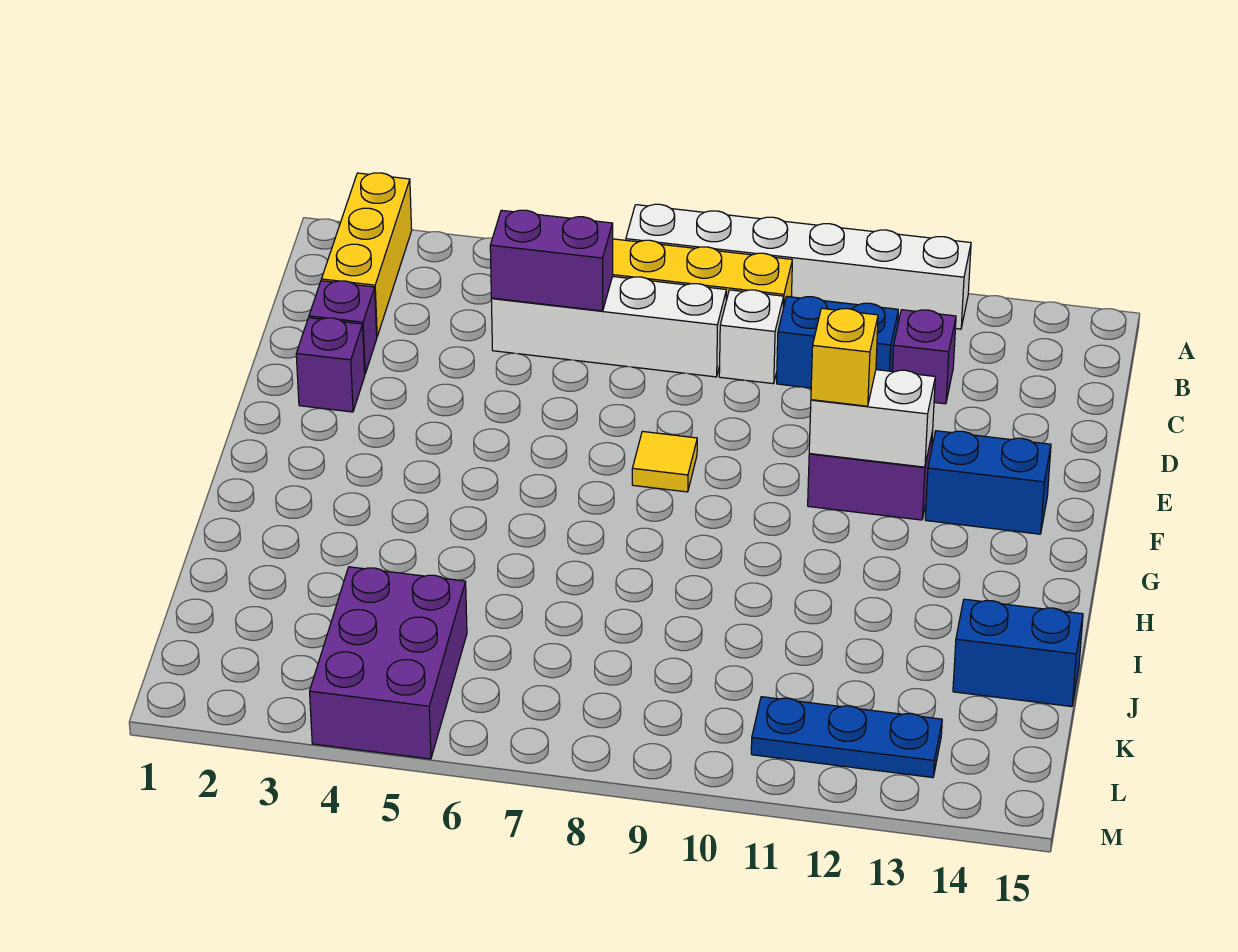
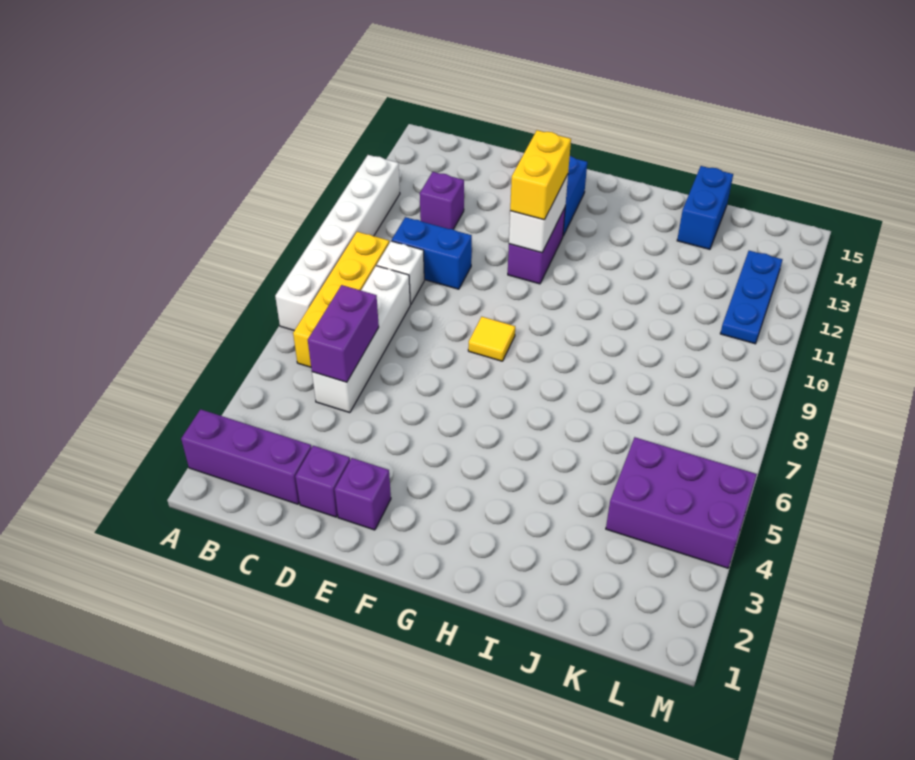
yellow brick A2:C2 level 1 -> purple brick A2:C2 level 1
blue brick C10:C11 level 1 -> blue brick C10:D10 level 1
yellow brick F11 level 3 -> yellow brick F11:F12 level 3

